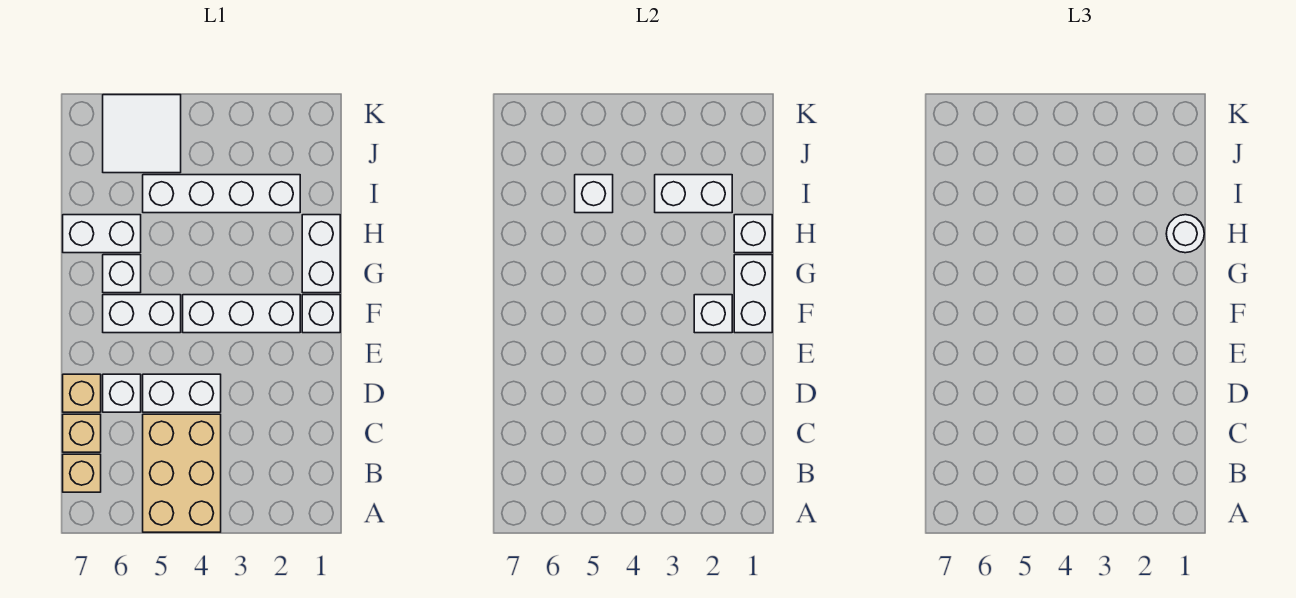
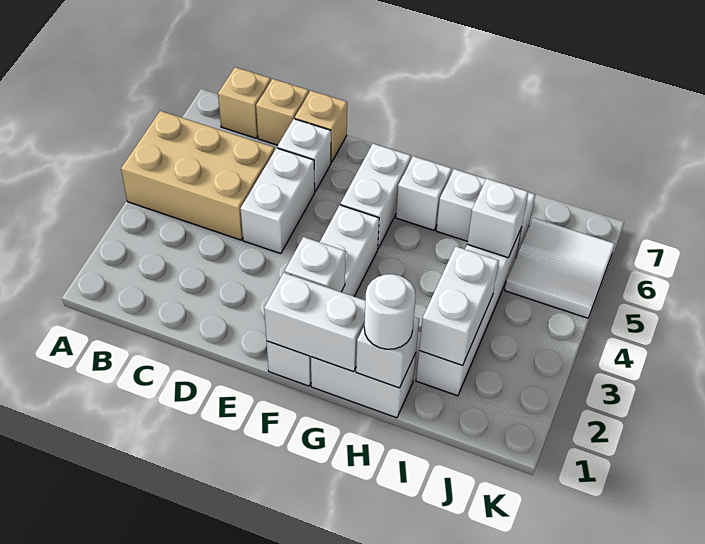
white brick H6:H7 level 1 -> white brick H6:I6 level 1

